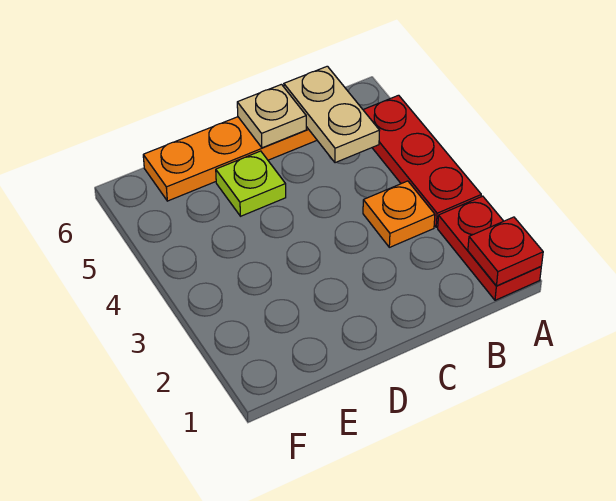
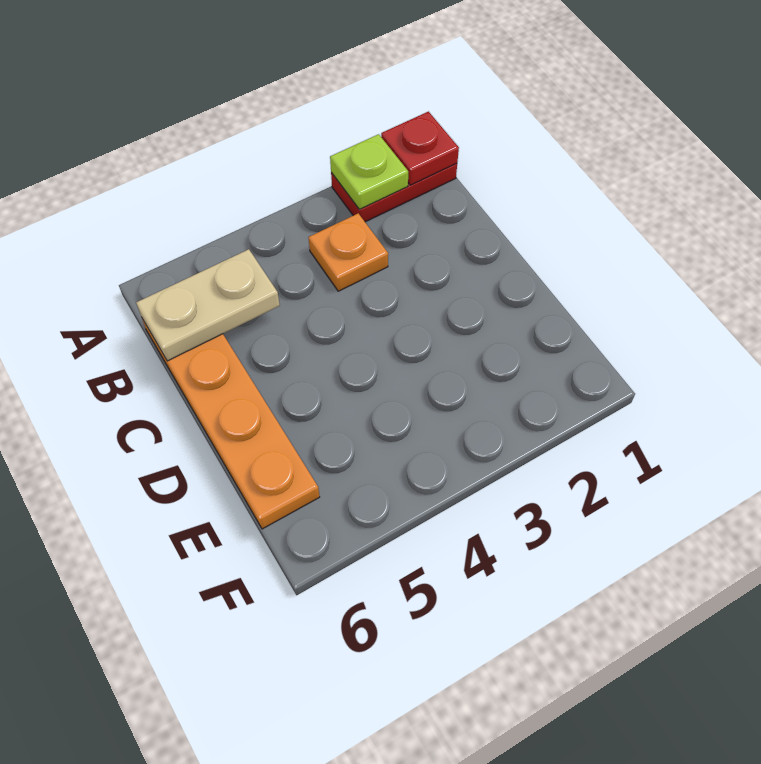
red plate A3:A5 level 1 -> none
tan plate C6 level 2 -> none
lime plate D5 level 1 -> lime plate A2 level 2

